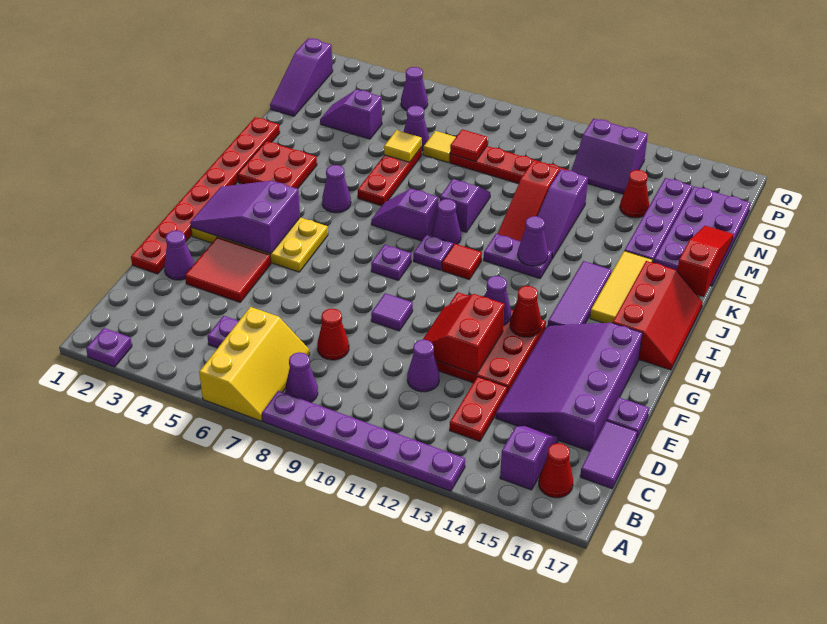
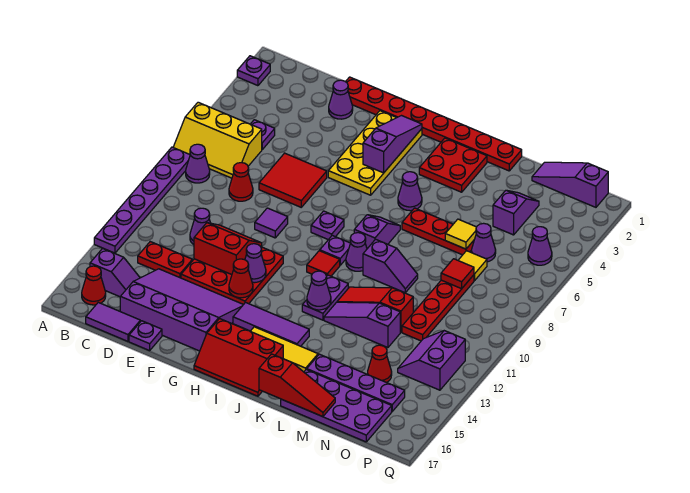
red tile E3:F4 level 1 -> red tile E6:F7 level 1
purple slope G2:H4 level 2 top 4 -> purple slope H2:H4 level 2 top 4

